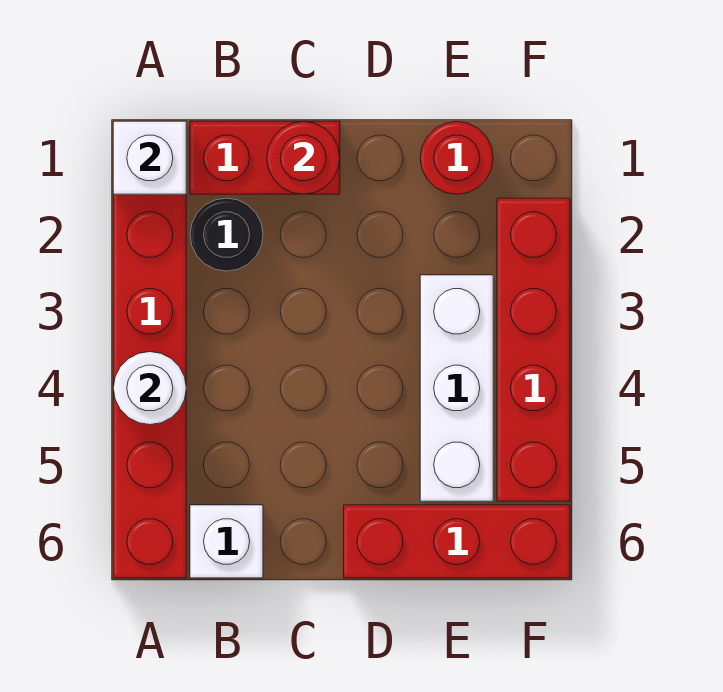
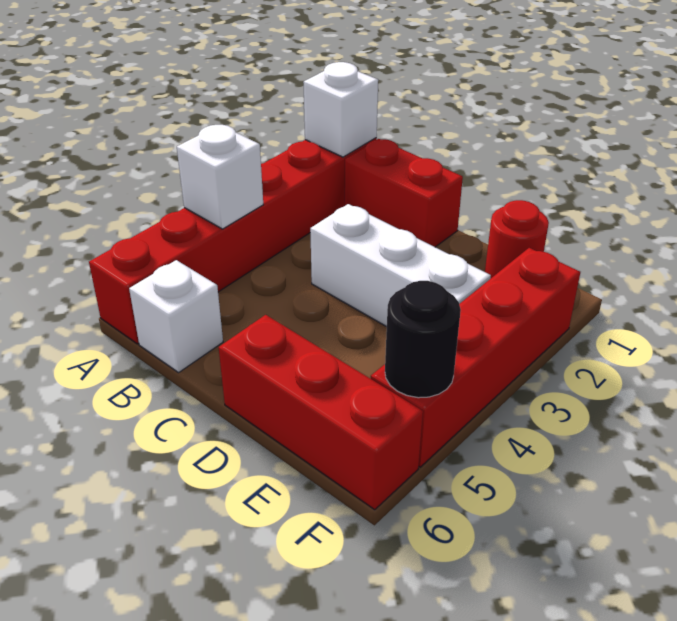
white round brick A4 level 2 -> white brick A4 level 2
black round brick B2 level 1 -> black round brick F5 level 2
red round brick C1 level 2 -> none
white brick E3:E5 level 1 -> white brick C3:E3 level 1

